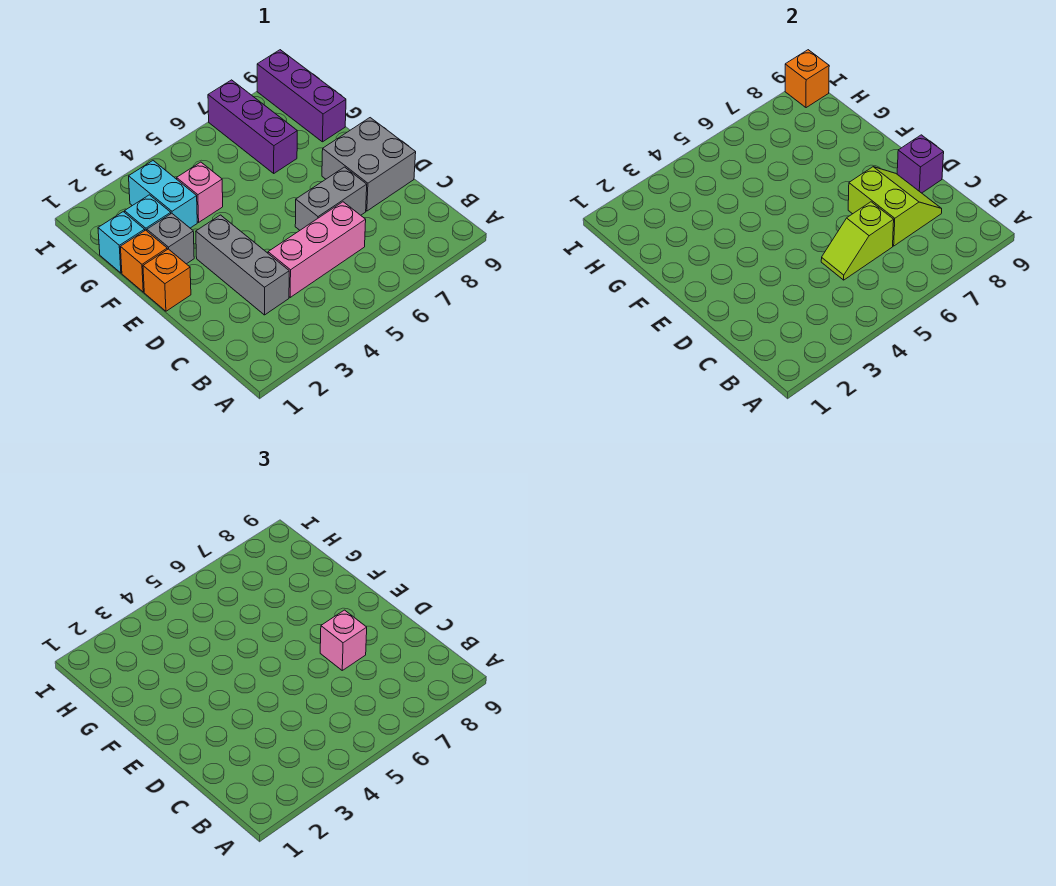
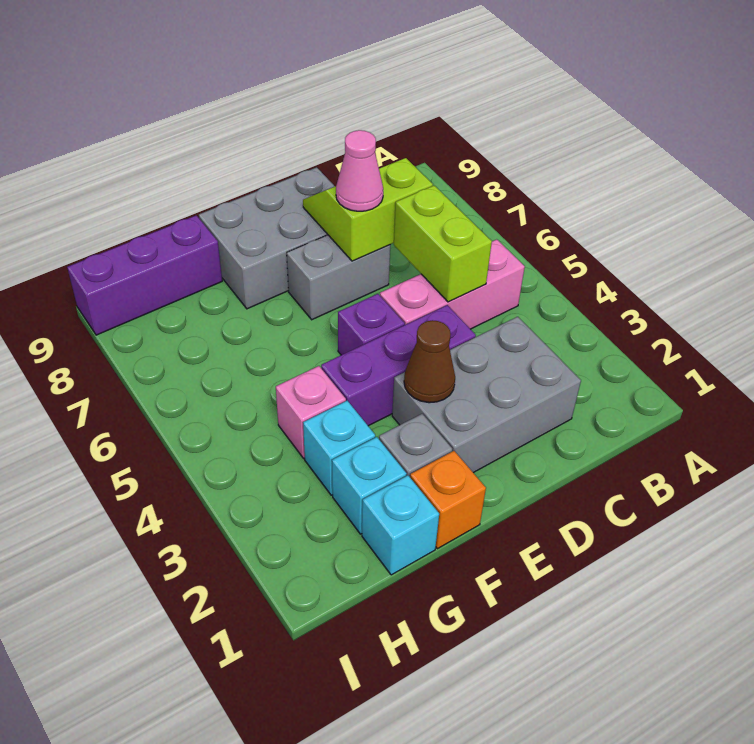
grey brick C3:E3 level 1 -> grey brick C2:E3 level 1
pink brick C4:C6 level 1 -> pink brick B5:D5 level 1
lime slope C5:C6 level 2 top 6 -> lime brick C5:C6 level 2
grey brick D6:D7 level 1 -> grey brick D7:E7 level 1
pink brick D7 level 3 -> pink cone D7 level 3
grey brick D8:E9 level 1 -> grey brick D8:F9 level 1
purple brick D9 level 2 -> purple brick E5 level 1
orange brick E1 level 1 -> none
none -> brown cone E3 level 2
cyan brick G3:H3 level 1 -> cyan brick G3 level 1
purple brick G7:I7 level 1 -> purple brick D4:F4 level 1
orange brick I9 level 2 -> none

